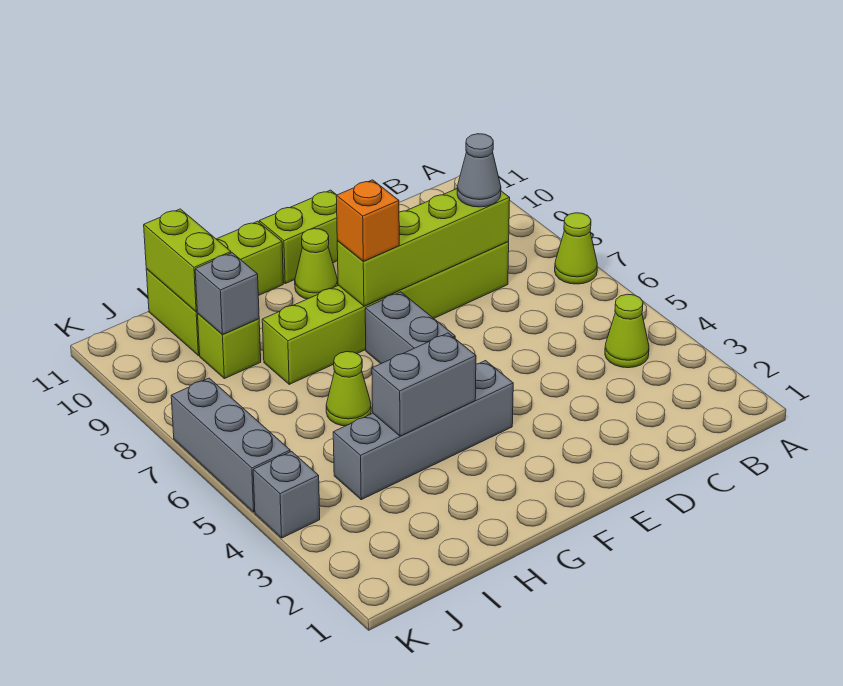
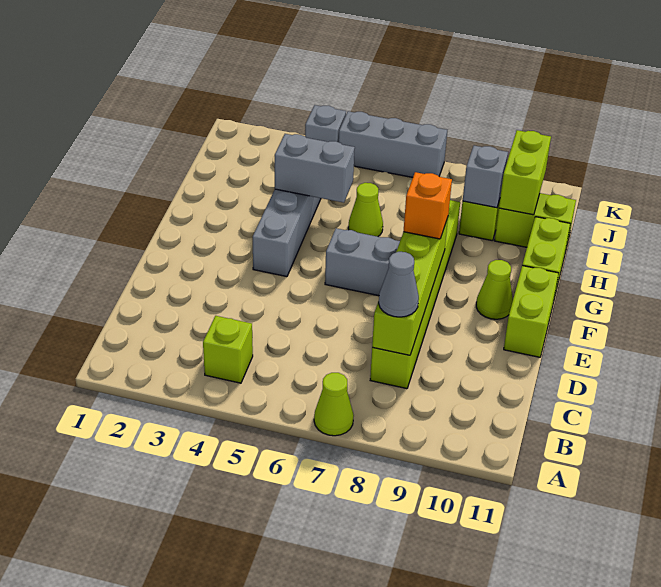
lime cone B4 level 1 -> lime brick B4 level 1
grey brick G4:H4 level 2 -> grey brick H4:H5 level 2
lime brick I10:I11 level 2 -> lime brick I10:J10 level 2

